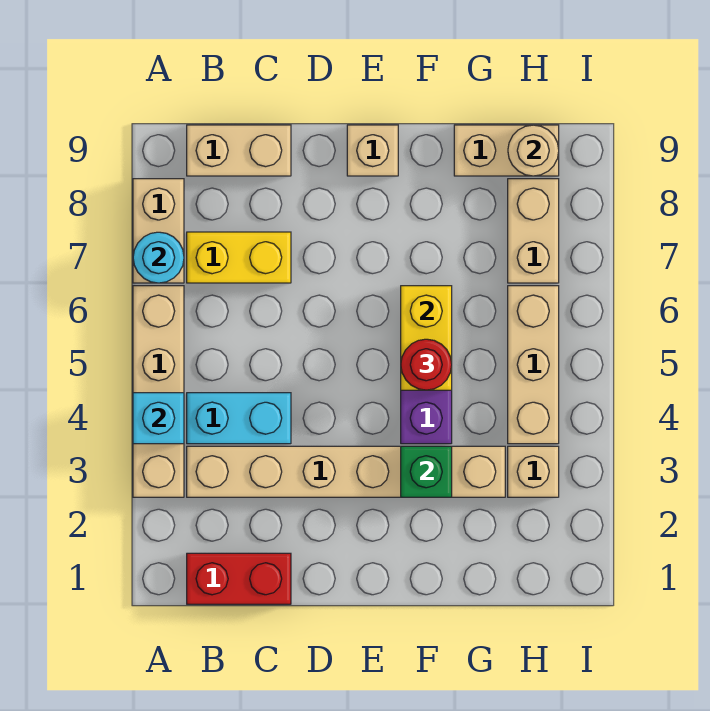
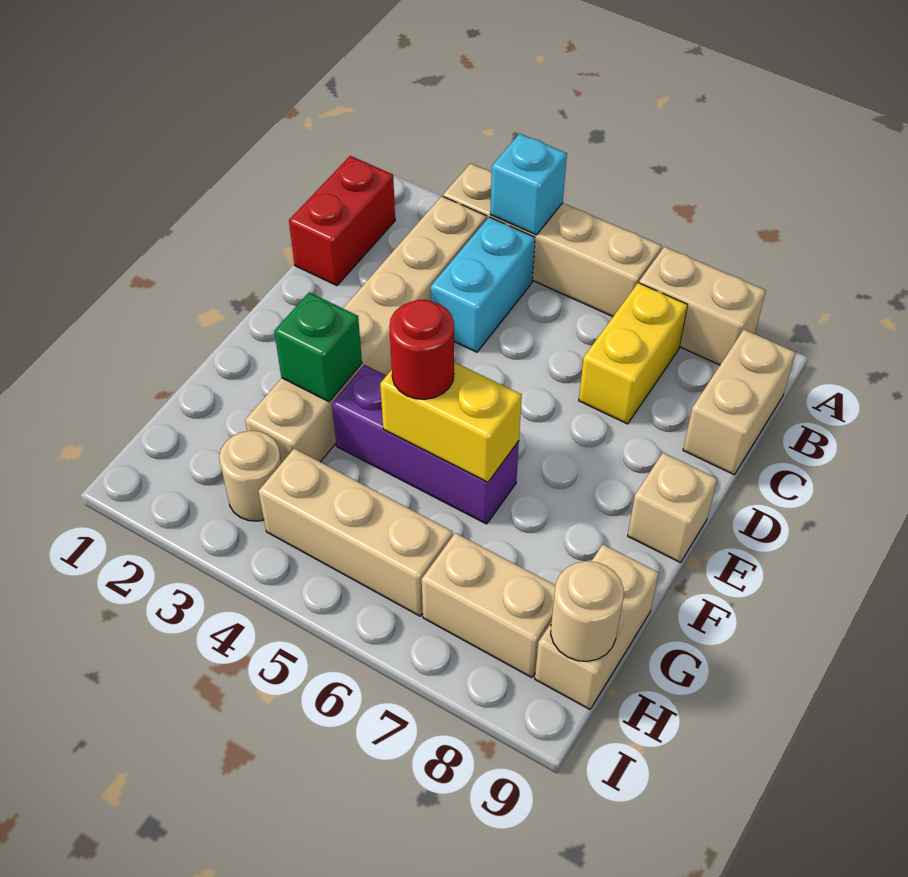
cyan round brick A7 level 2 -> none
tan brick H3 level 1 -> tan round brick H3 level 1

